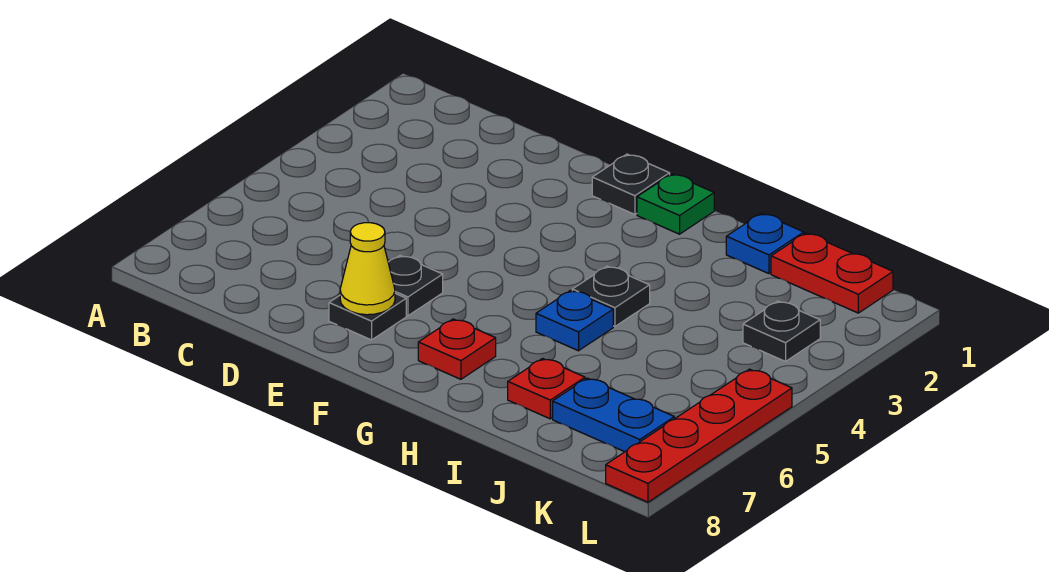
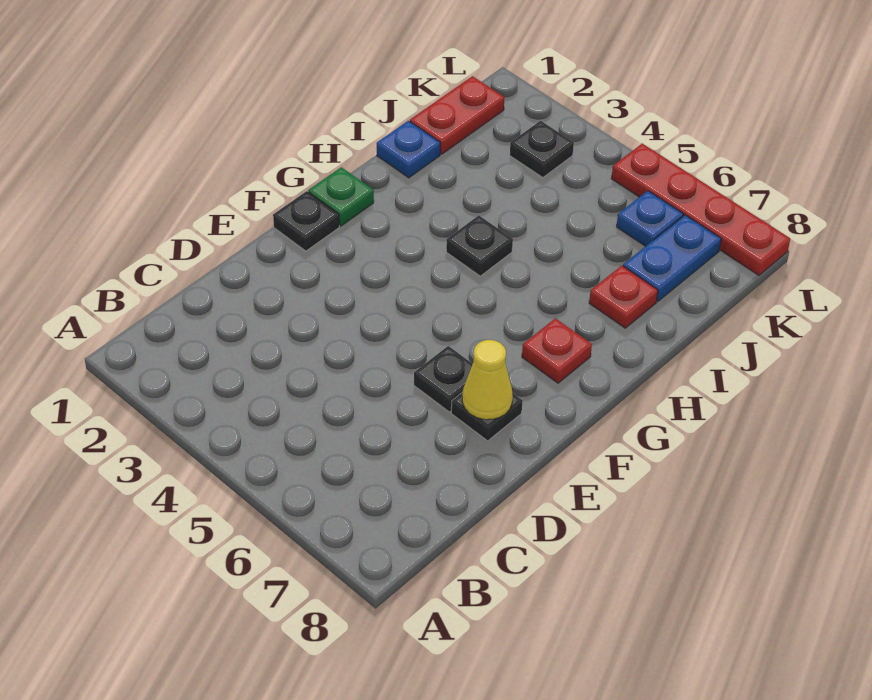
blue plate H5 level 1 -> blue plate K6 level 1

